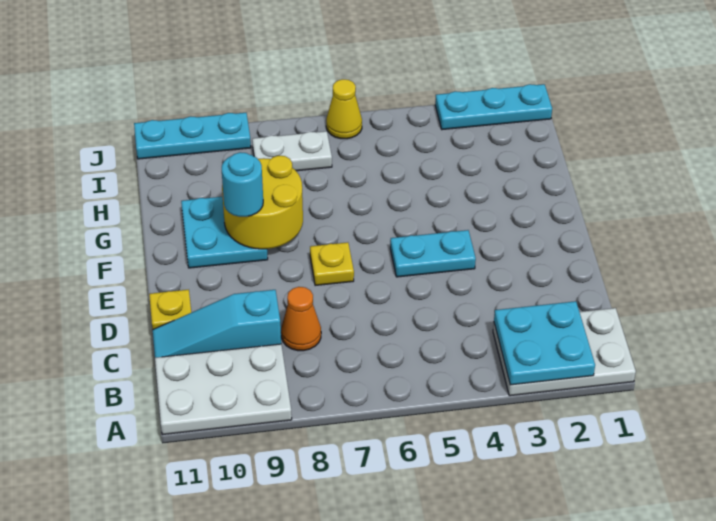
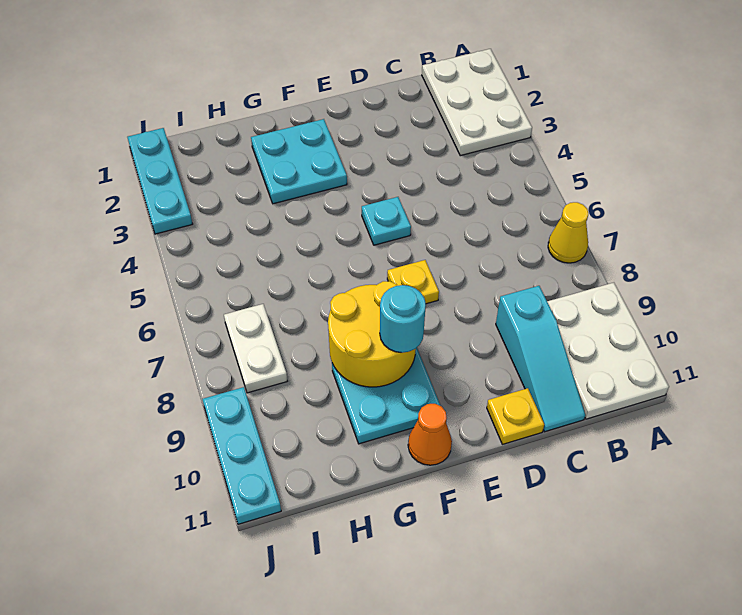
cyan plate A2:B3 level 2 -> cyan plate F2:G3 level 1
orange cone C8 level 1 -> orange cone F11 level 1
cyan plate E4:E5 level 1 -> cyan plate E5 level 1
yellow cone J6 level 1 -> yellow cone A7 level 1

